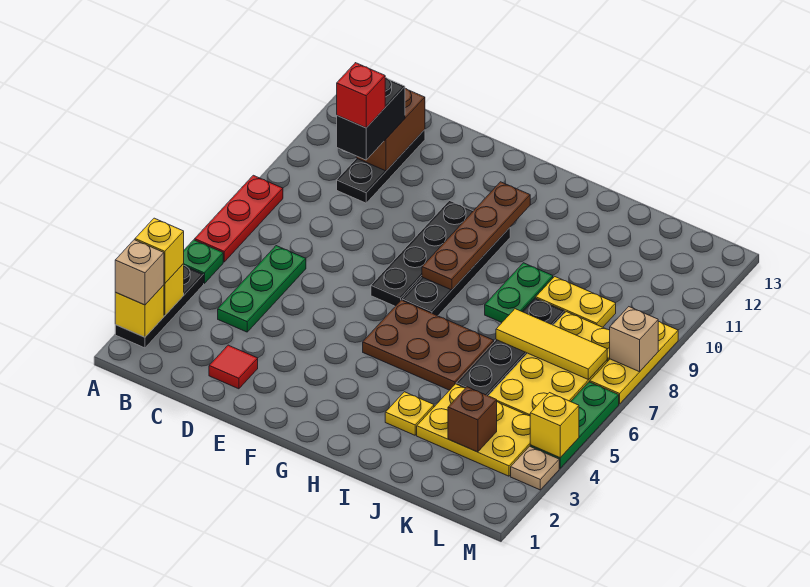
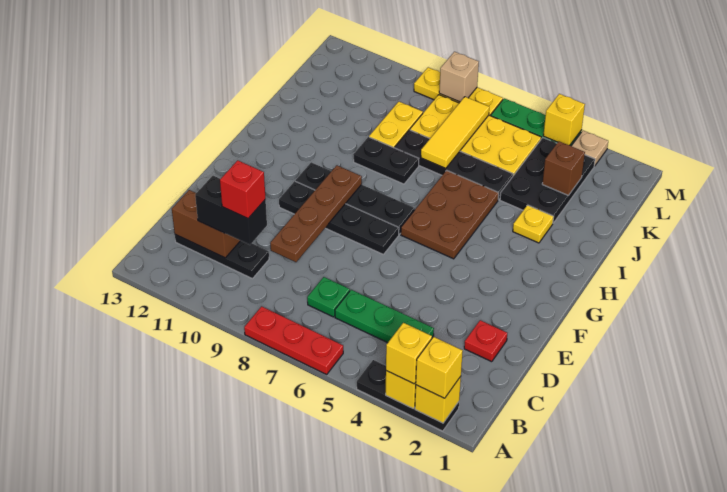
tan brick A2 level 3 -> yellow brick A2 level 3
green plate A5 level 1 -> green plate C7 level 1
red tile D2 level 1 -> red plate D2 level 1
brown plate G8:G11 level 2 -> brown plate D9:G9 level 2
green plate I8:I9 level 1 -> black plate I8:I9 level 1
yellow plate J3:L4 level 1 -> black plate J3:L4 level 1

